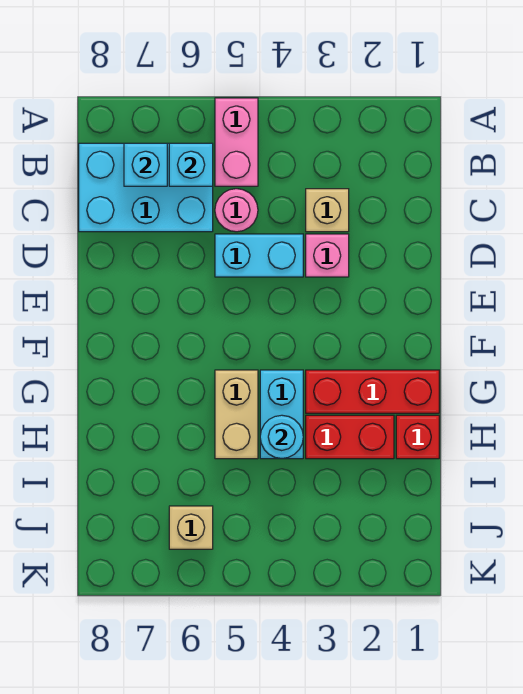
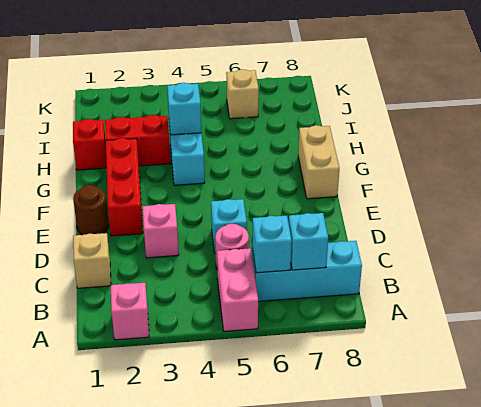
none -> pink brick A2 level 1
cyan brick B6:C8 level 1 -> cyan brick B6:B8 level 1
tan brick C3 level 1 -> tan brick C1 level 1
cyan brick D4:D5 level 1 -> cyan brick D5 level 1
none -> brown round brick E1 level 1
red brick G1:G3 level 1 -> red brick E2:G2 level 1
tan brick G5:H5 level 1 -> tan brick F8:G8 level 1
cyan round brick H4 level 2 -> cyan brick H4 level 2

